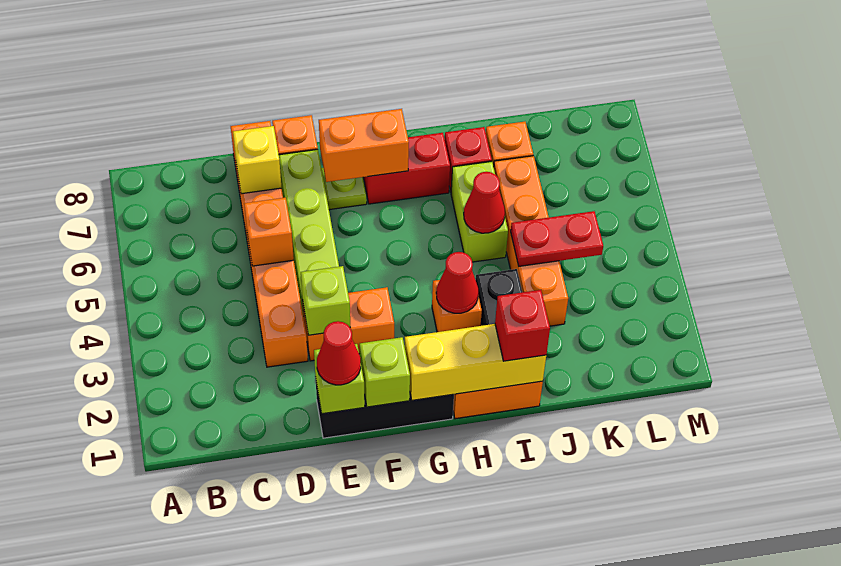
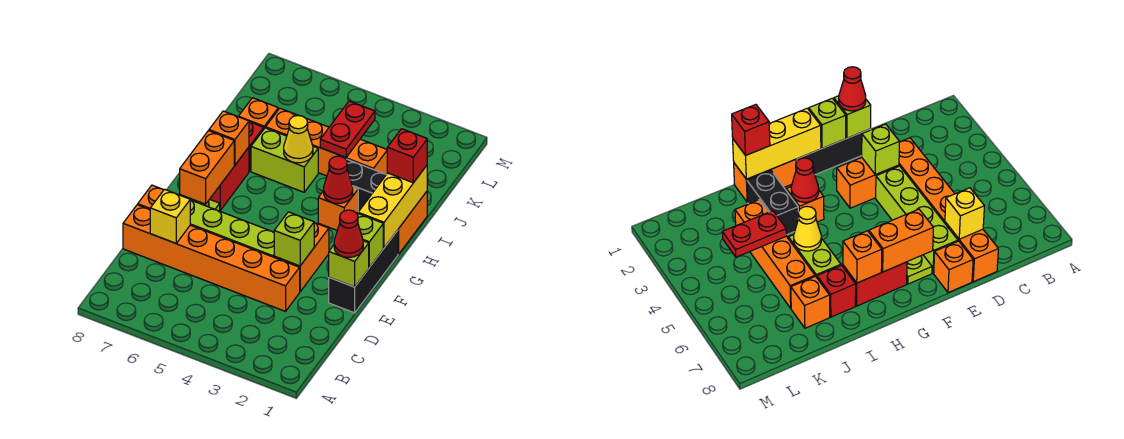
orange brick D5 level 2 -> orange brick H7 level 2
red cone I5 level 2 -> yellow cone I5 level 2

